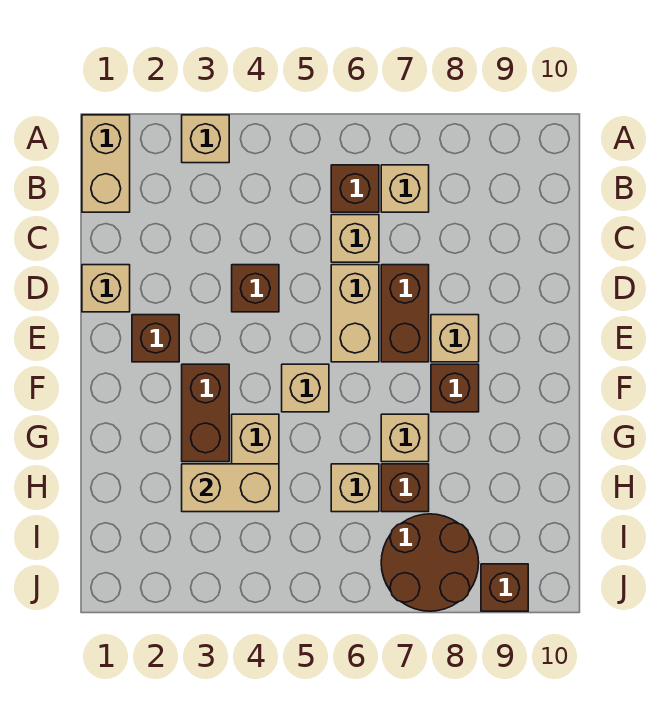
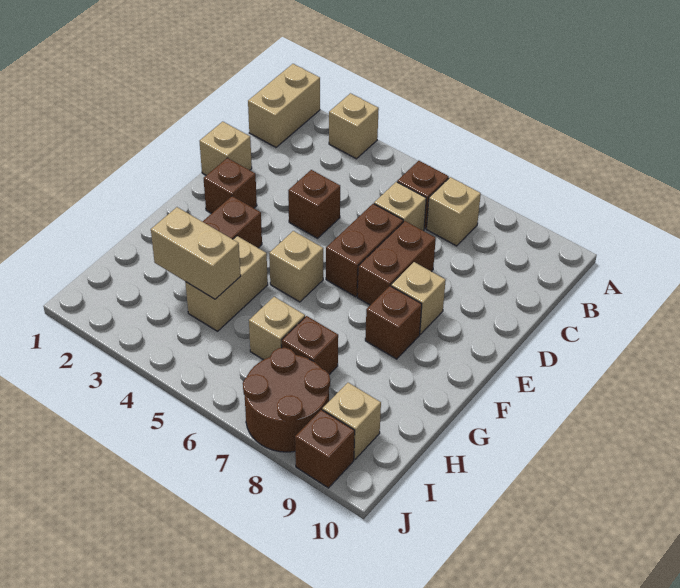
tan brick D6:E6 level 1 -> brown brick D6:E6 level 1
tan brick G7 level 1 -> tan brick I9 level 1

